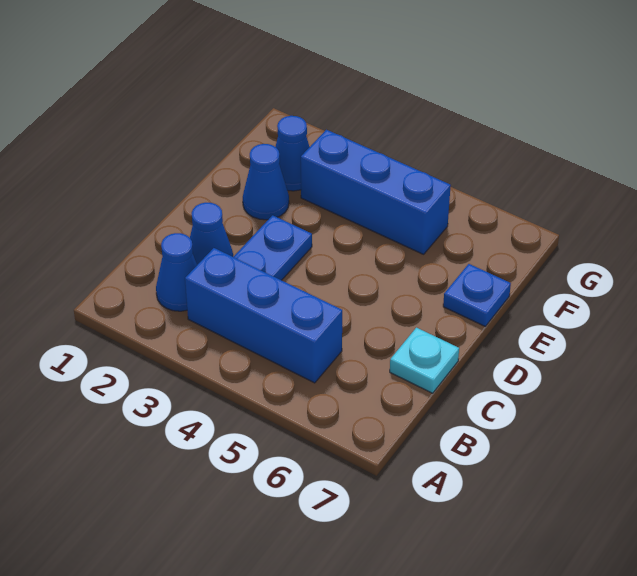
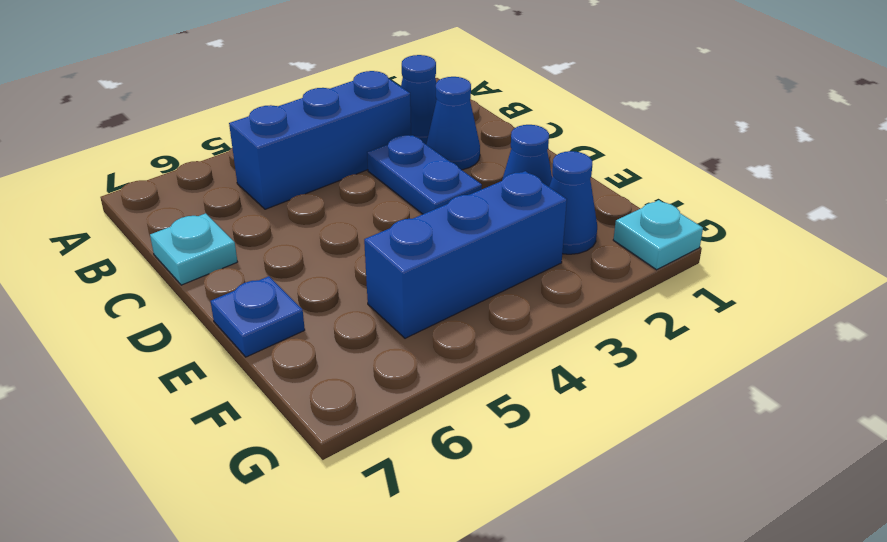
none -> cyan plate G1 level 1

